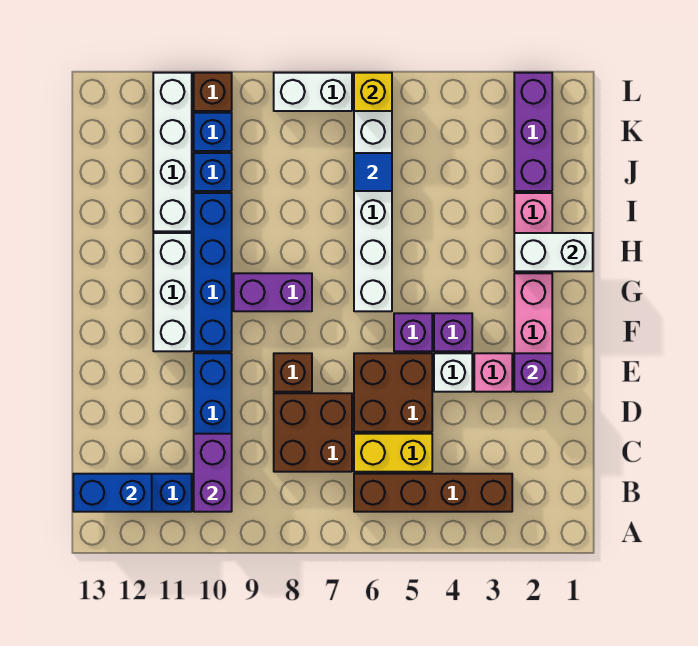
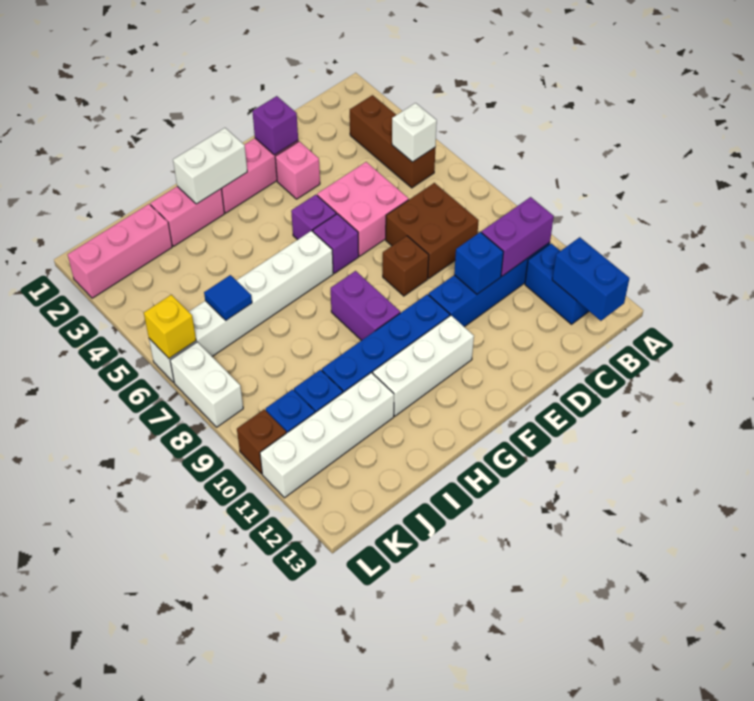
brown brick B3:B6 level 1 -> brown brick B3:B5 level 1
yellow brick C5:C6 level 1 -> none
brown brick D5:E6 level 1 -> pink brick D5:E6 level 1
none -> blue brick D10 level 2
white brick E4 level 1 -> white brick B5 level 2
purple brick F4 level 1 -> purple brick F6 level 1
white brick H1:H2 level 2 -> white brick G2:H2 level 2
purple brick J2:L2 level 1 -> pink brick J2:L2 level 1

